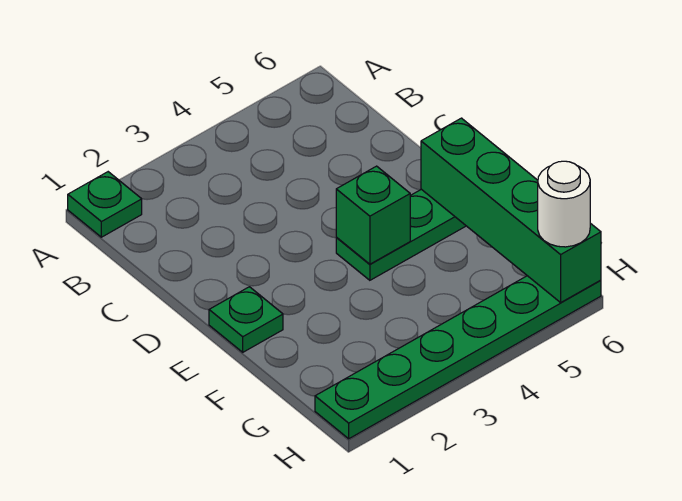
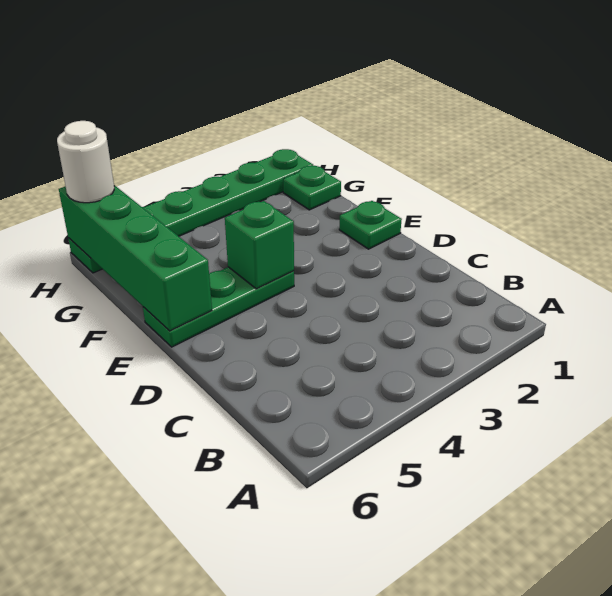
green plate A1 level 1 -> green plate G1 level 1

